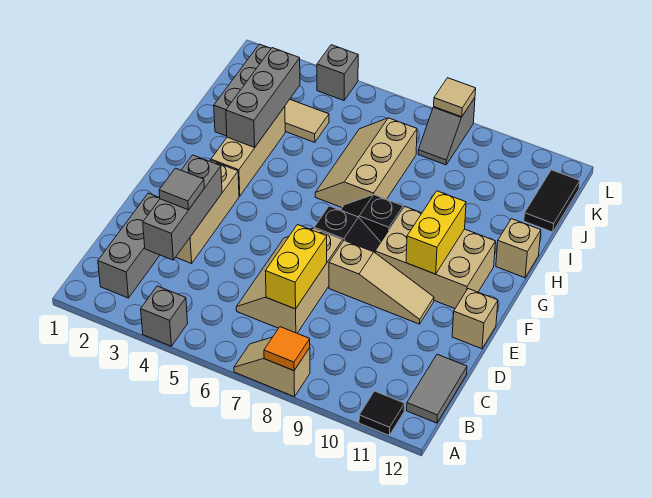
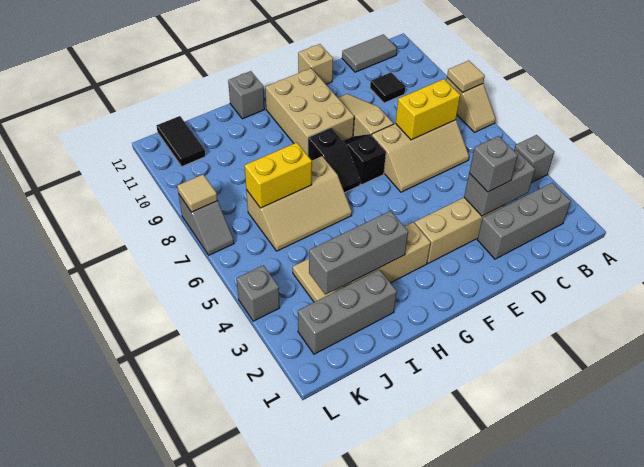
orange tile A8 level 2 -> tan tile A8 level 2
black tile A11 level 1 -> black tile C10 level 1
grey brick C3:E3 level 2 -> grey brick C3:D3 level 2
grey tile D3 level 3 -> grey brick D3 level 3
yellow brick F10:G10 level 2 -> yellow brick I7:J7 level 2
tan brick H12 level 1 -> grey brick H12 level 1
black tile J12:K12 level 1 -> black tile K11:K12 level 1
grey slope K8:L8 level 1 top L -> grey slope L7:L8 level 1 top 8

